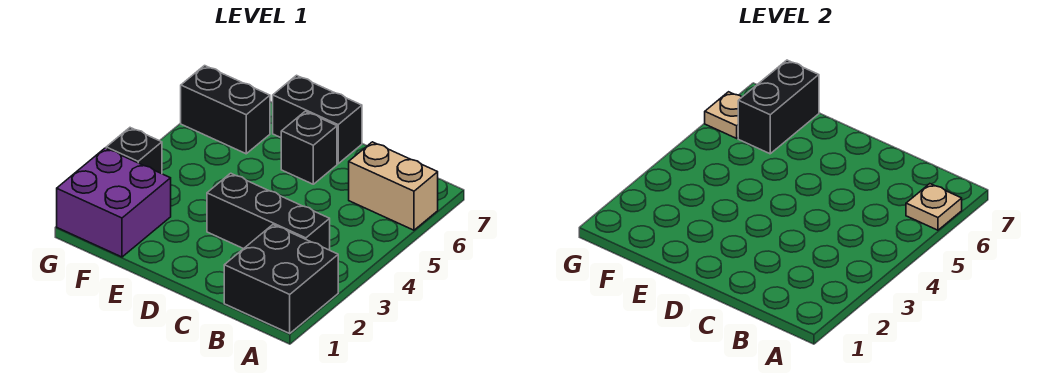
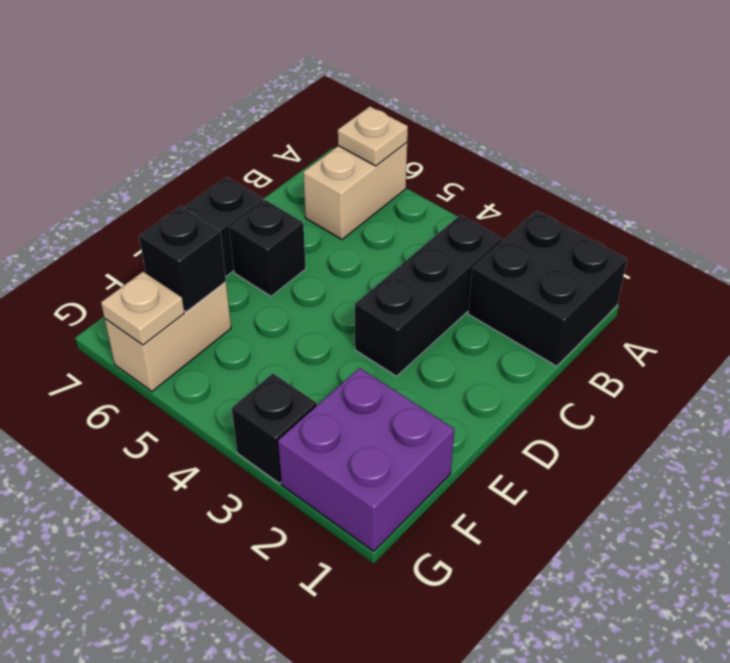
black brick F6:G6 level 1 -> tan brick F6:G6 level 1
black brick F6:F7 level 2 -> black brick F6 level 2

